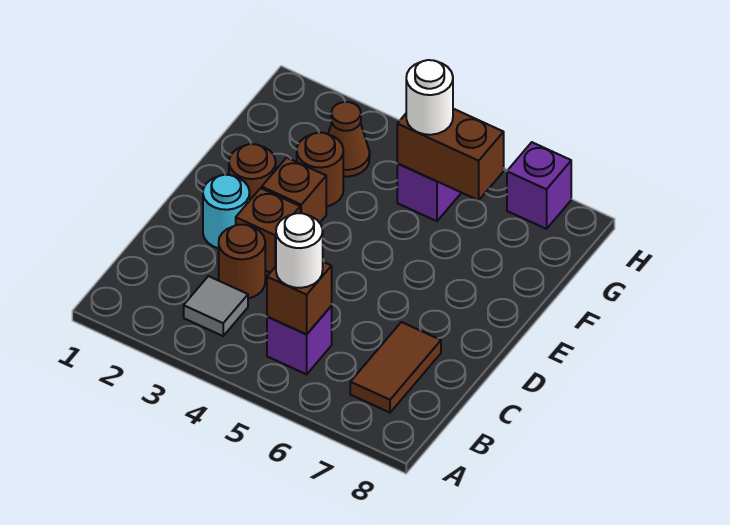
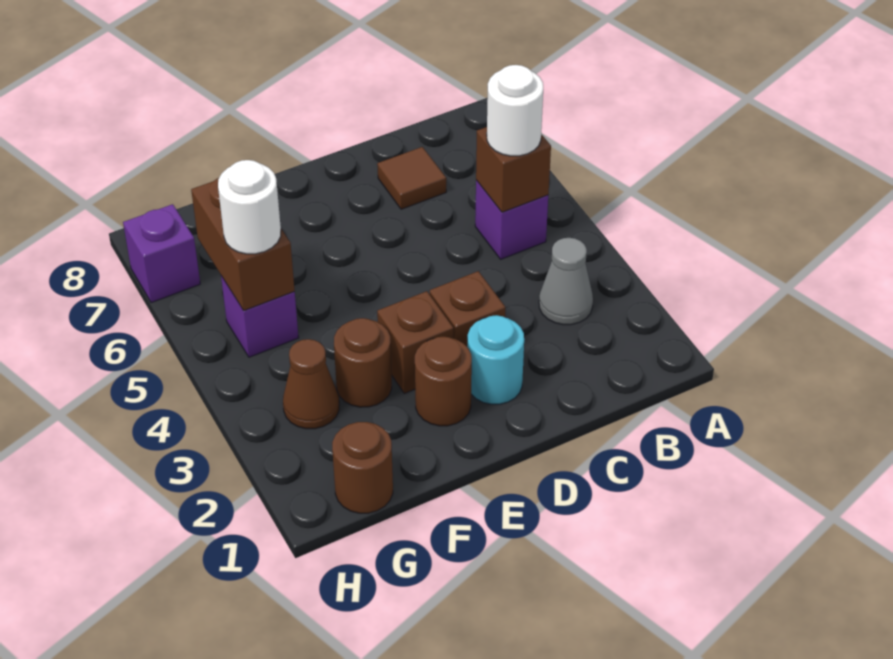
grey tile B3 level 1 -> grey cone B3 level 1
brown tile B7:C7 level 1 -> brown tile C7 level 1
brown round brick C3 level 1 -> brown round brick G1 level 1

